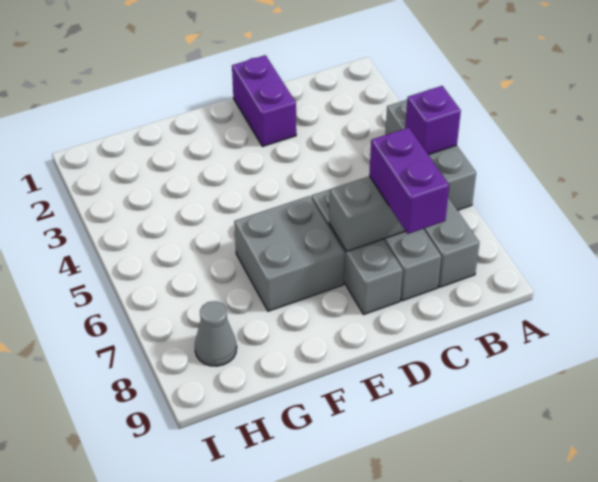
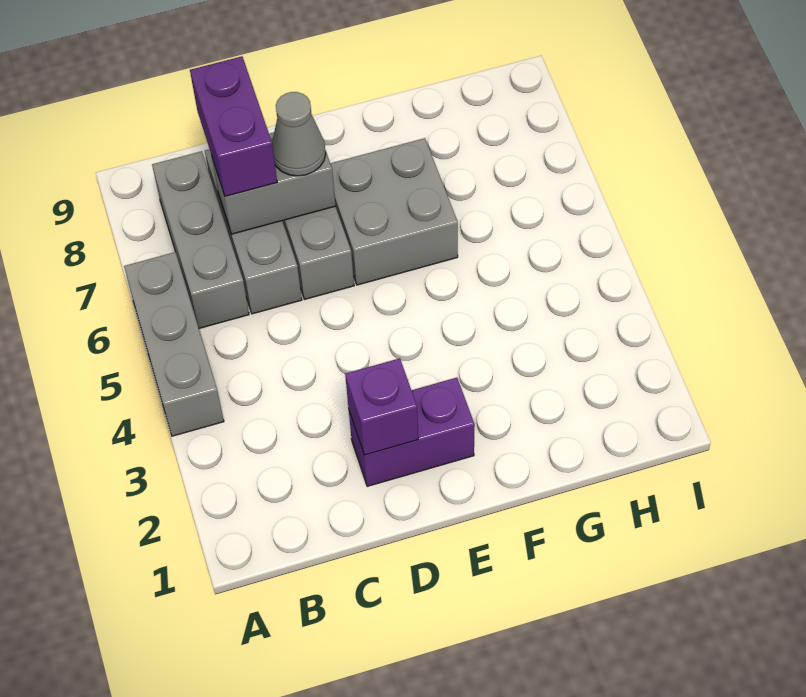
purple brick A5 level 2 -> purple brick D2 level 2
purple brick D1:D2 level 1 -> purple brick D2:E2 level 1
grey cone H8 level 1 -> grey cone D7 level 3

